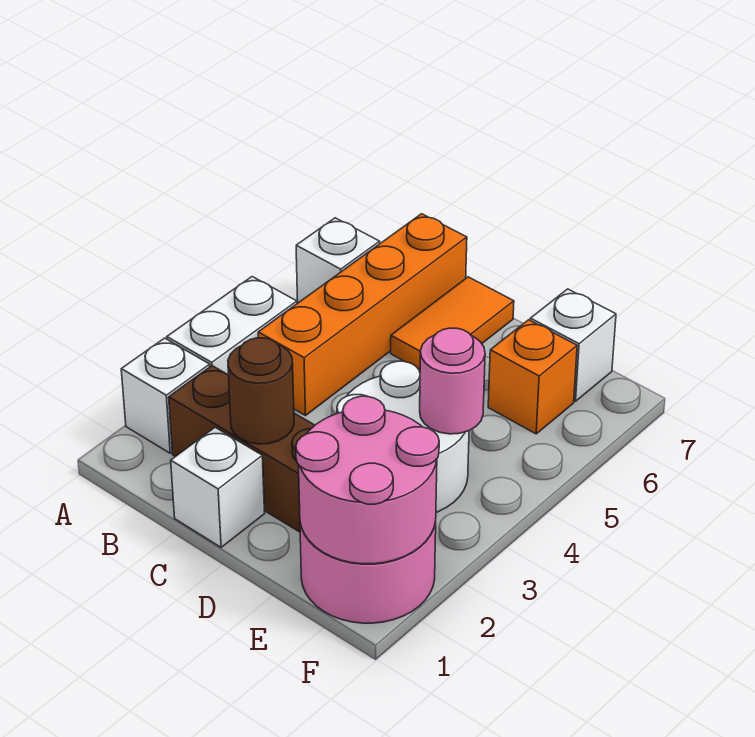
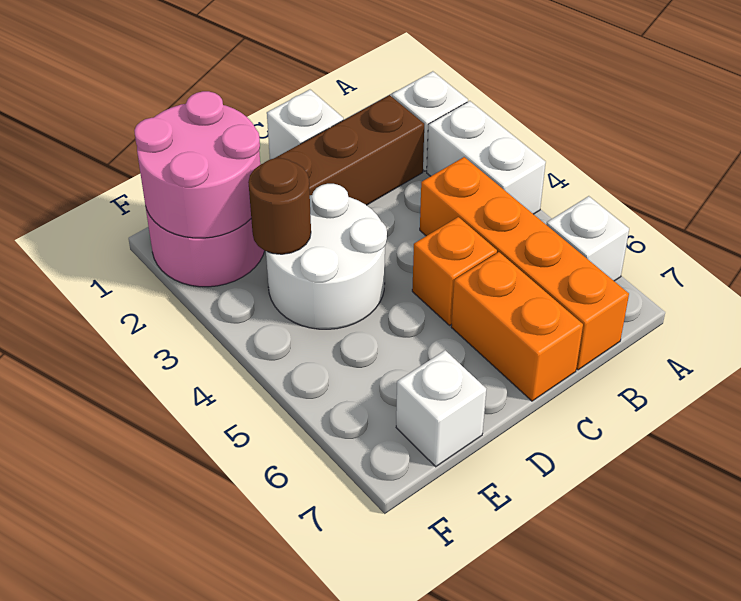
brown round brick C2 level 2 -> brown round brick E3 level 2
orange tile C6:C7 level 1 -> orange brick C6:C7 level 1
pink round brick E4 level 2 -> none
orange brick E6 level 1 -> orange brick C5 level 1

